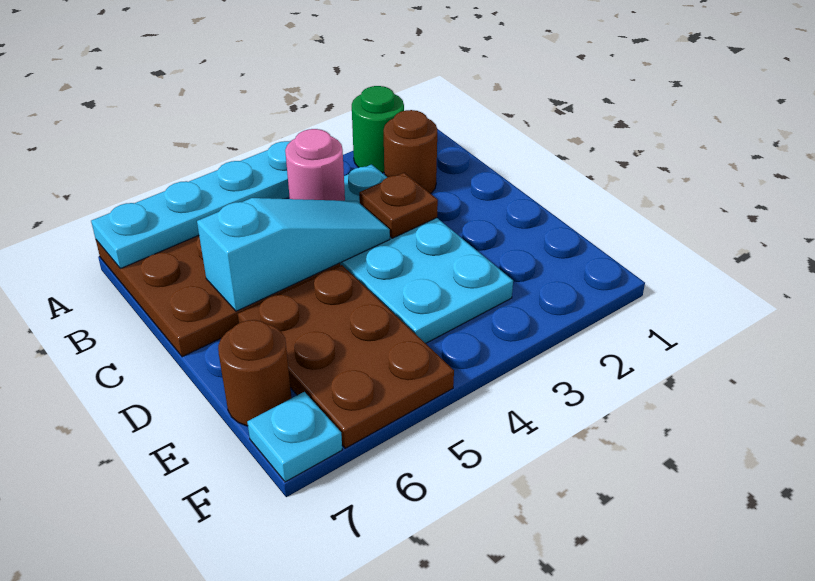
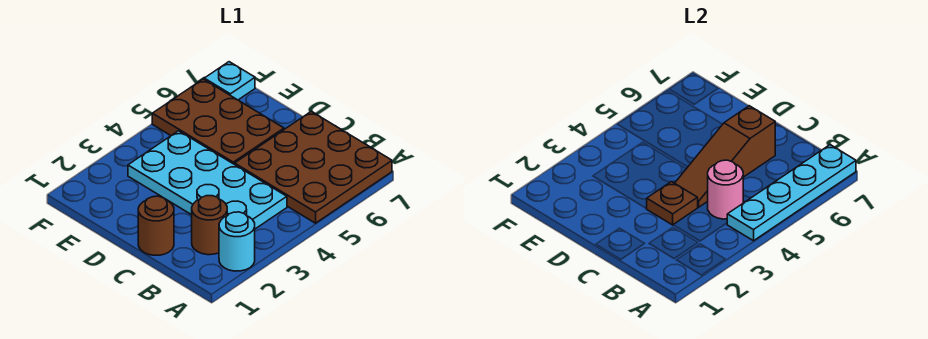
green round brick A2 level 1 -> cyan round brick A2 level 1
cyan slope C4:C6 level 2 top 6 -> brown slope C4:C6 level 2 top 6
brown round brick E7 level 1 -> brown round brick C1 level 1

